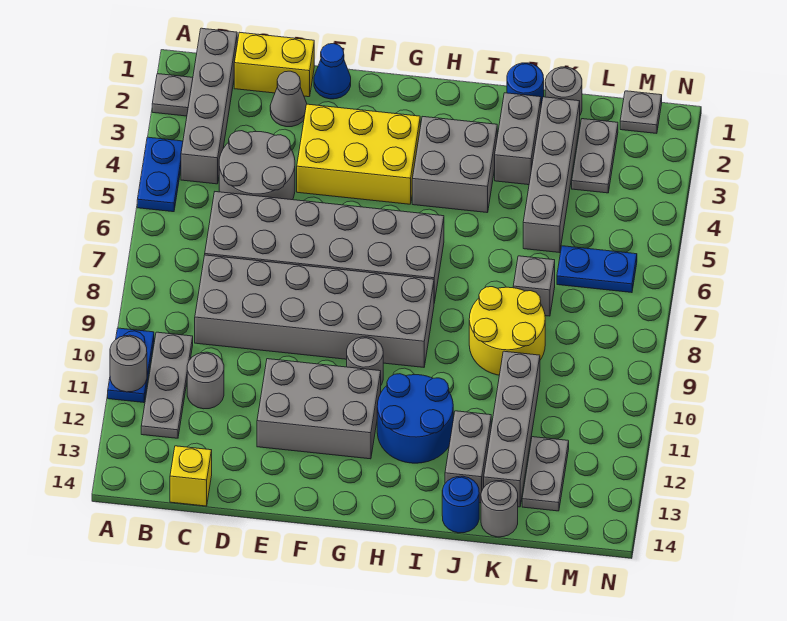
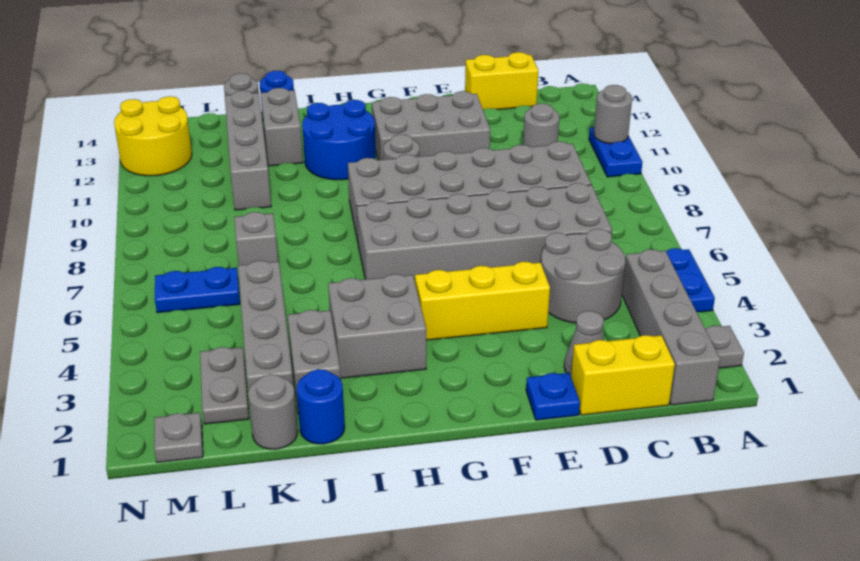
grey plate B10:B12 level 1 -> none
yellow brick C14 level 1 -> yellow brick C14:D14 level 1
blue cone E1 level 1 -> blue plate E1 level 1
yellow brick E3:G4 level 1 -> yellow brick E4:G4 level 1
yellow round brick J8:K9 level 1 -> yellow round brick M12:N13 level 1
grey plate L12:L13 level 1 -> none

